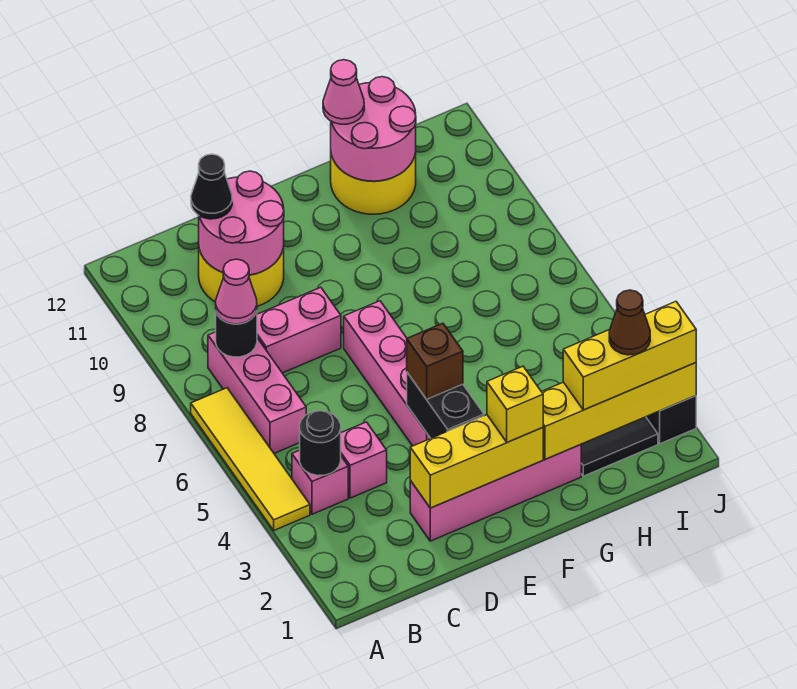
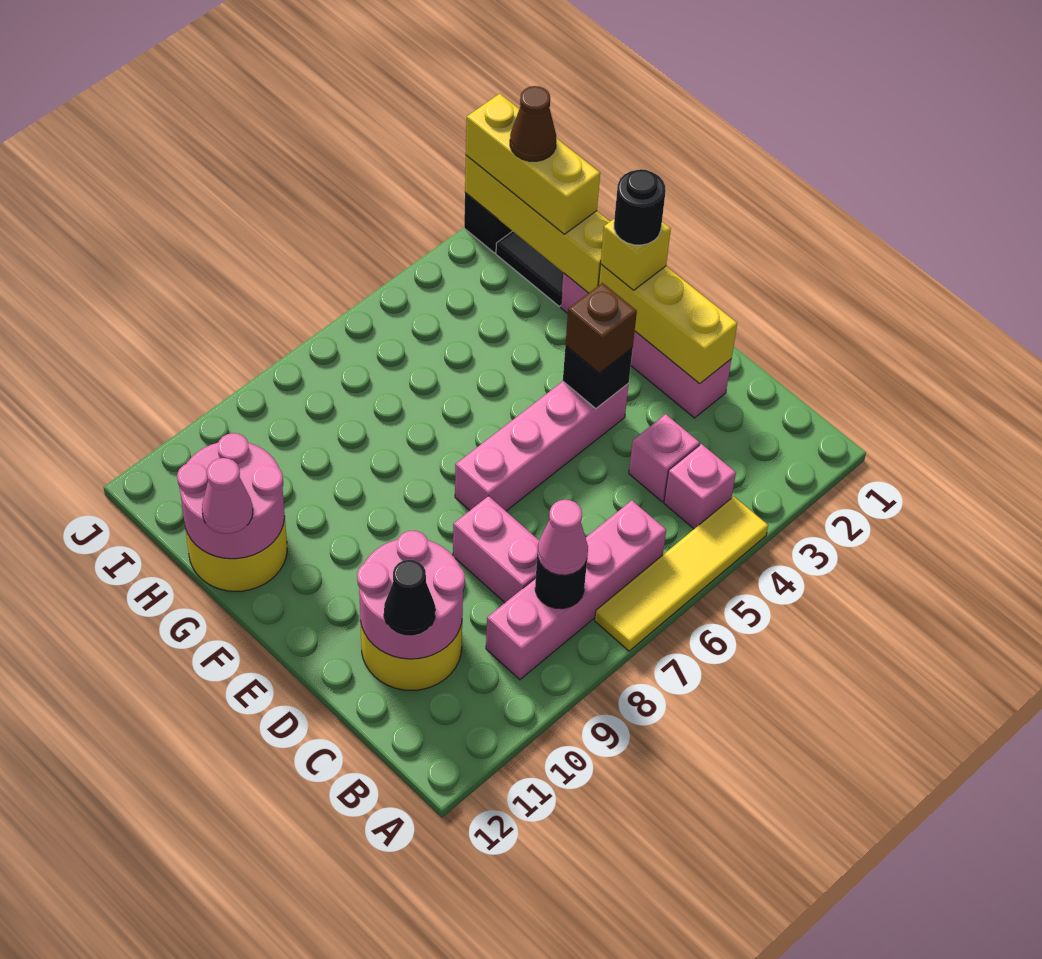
black round brick B4 level 2 -> black round brick F2 level 4
pink brick B6:B8 level 1 -> pink brick B6:B9 level 1
black brick E3:E4 level 2 -> black brick E4 level 2

